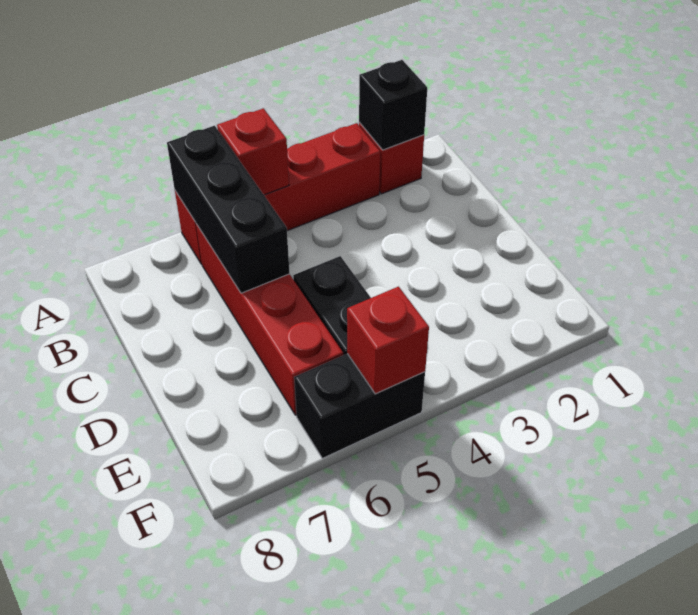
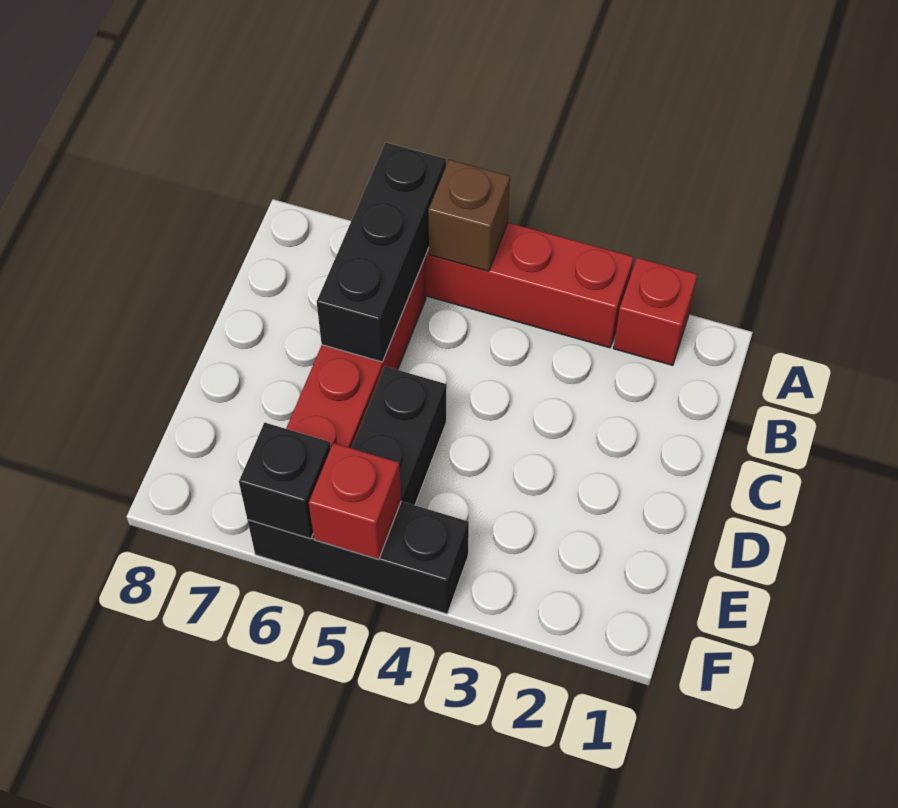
black brick A2 level 2 -> black brick F6 level 2
red brick A5 level 2 -> brown brick A5 level 2
black brick F5:F6 level 1 -> black brick F4:F6 level 1

